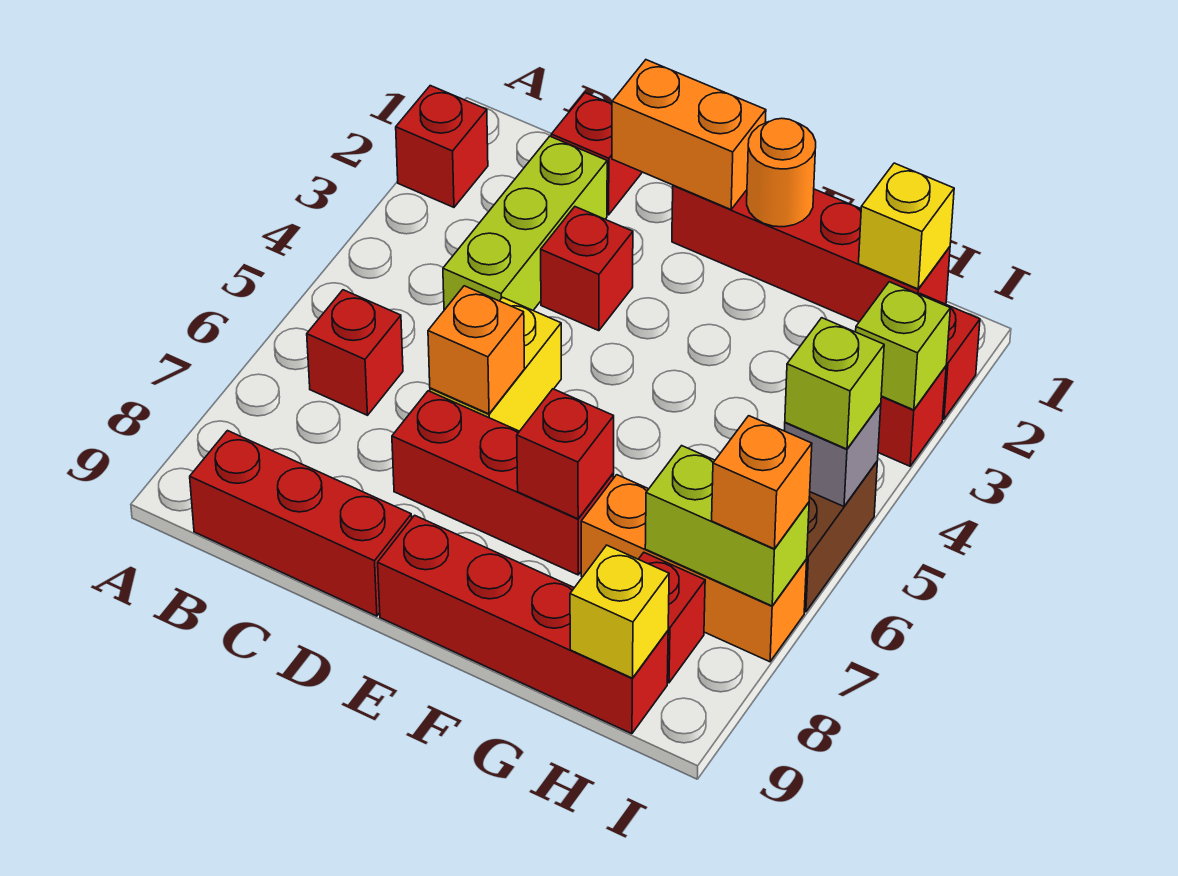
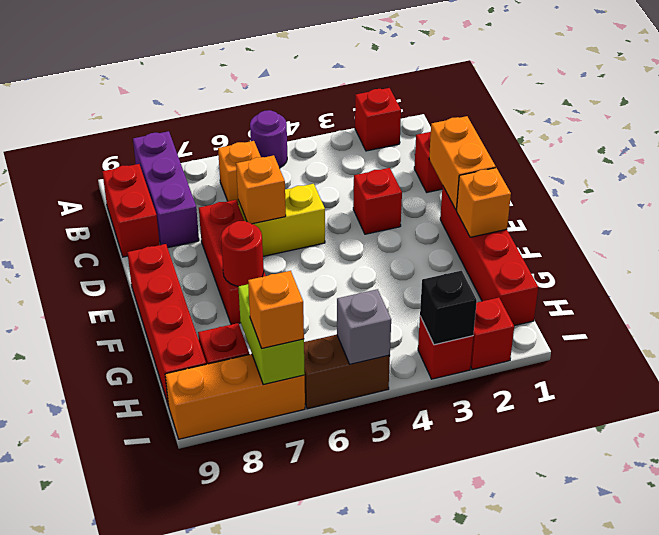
none -> purple round brick A5 level 1
none -> purple brick A8:C8 level 1
red brick B6 level 1 -> orange brick B6 level 1
red brick B9:D9 level 1 -> red brick B9:C9 level 1
lime brick C2:C4 level 1 -> none
orange round brick F1 level 2 -> orange brick F1 level 2
red brick F7 level 2 -> red round brick F7 level 2
orange brick G7:I7 level 1 -> orange brick I7:I9 level 1
yellow brick H1 level 2 -> none
yellow brick H9 level 2 -> none
lime brick I3 level 2 -> black brick I3 level 2
lime brick I5 level 3 -> none

